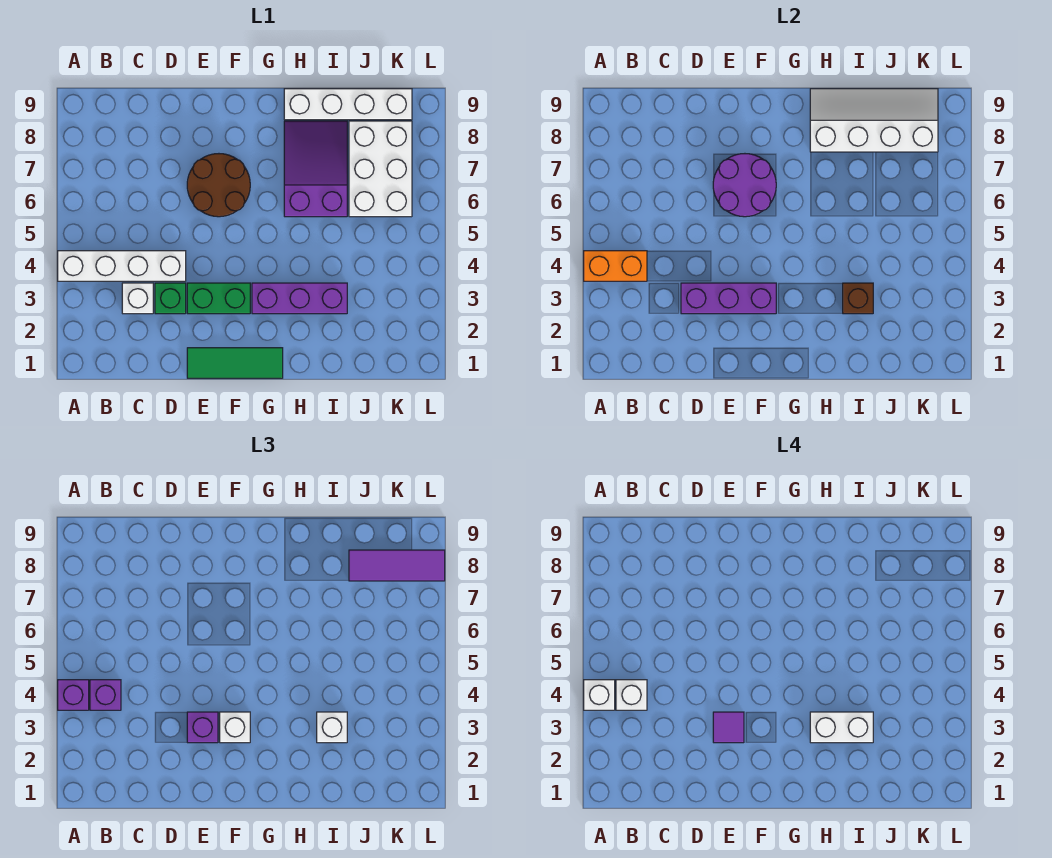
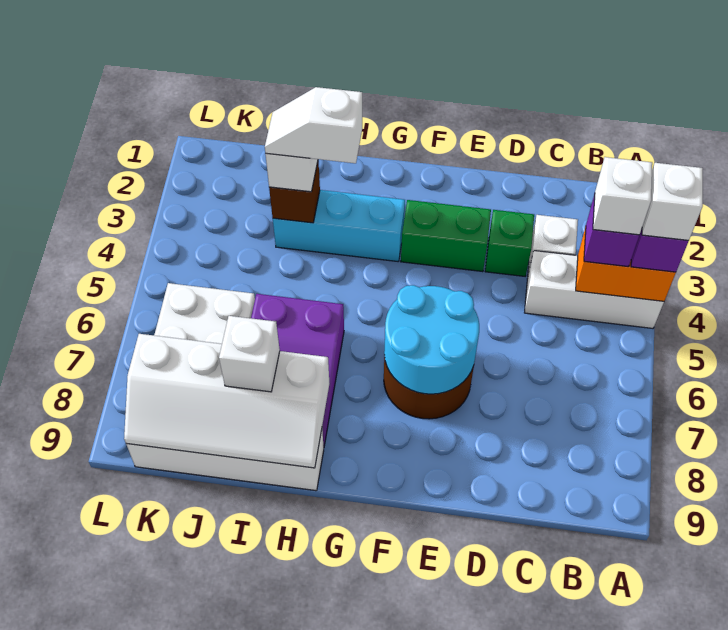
white brick A4:D4 level 1 -> white brick A4:C4 level 1
purple brick D3:F3 level 2 -> none
green tile E1:G1 level 1 -> none
purple brick E3 level 3 -> none
purple tile E3 level 4 -> none
purple round brick E6:F7 level 2 -> cyan round brick E6:F7 level 2
white brick F3 level 3 -> white brick I8 level 3
purple brick G3:I3 level 1 -> cyan brick G3:I3 level 1
white brick H3:I3 level 4 -> white slope H3:I3 level 4 top H
purple tile J8:L8 level 3 -> none

